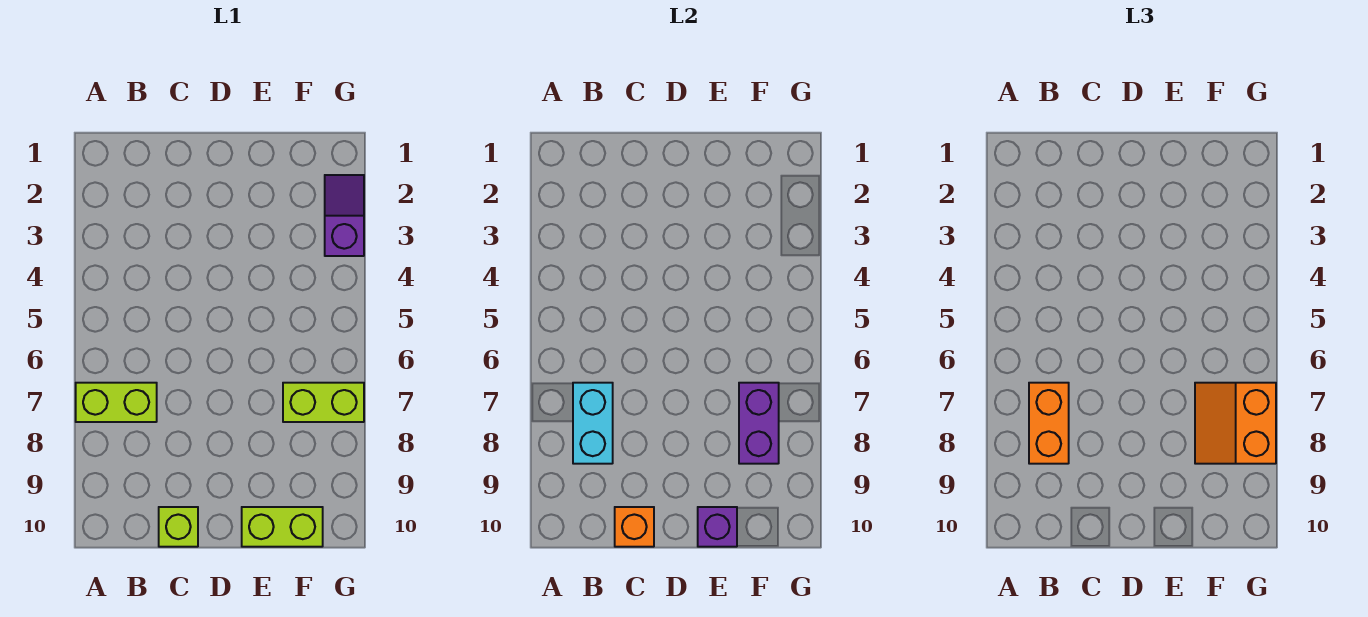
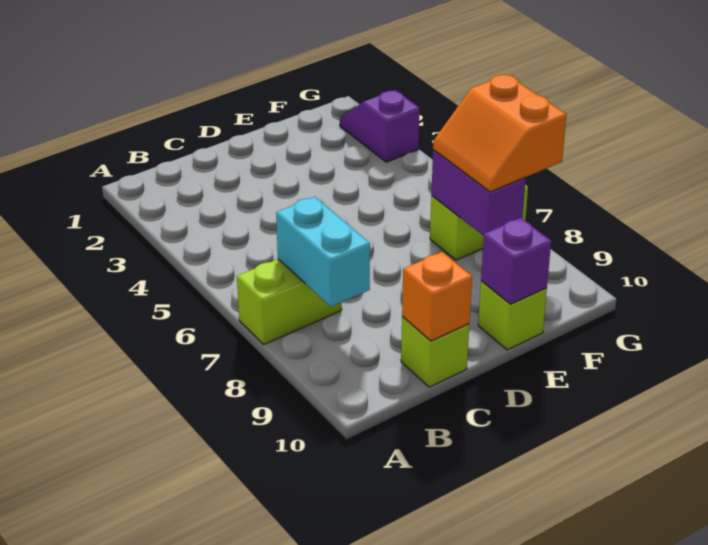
orange brick B7:B8 level 3 -> none
lime brick E10:F10 level 1 -> lime brick E10 level 1

